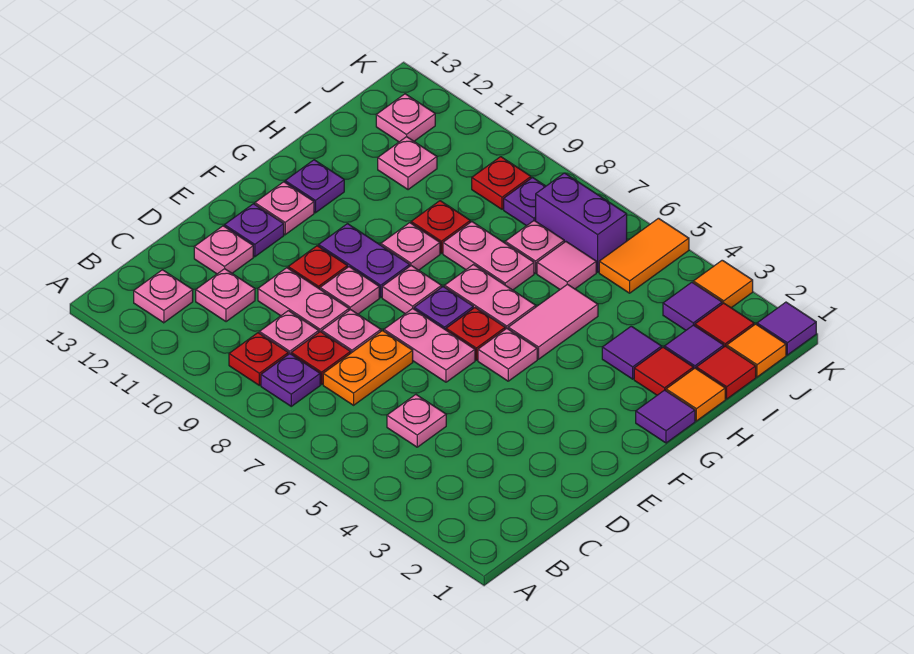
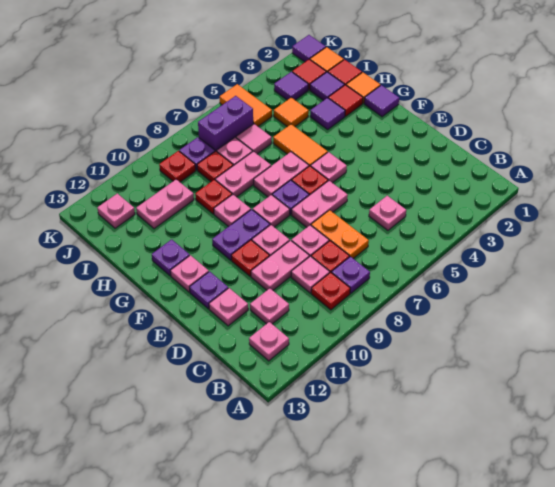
pink tile G5:H5 level 1 -> orange tile G5:H5 level 1
none -> red plate I8 level 1
pink plate I11 level 1 -> pink plate I10:I11 level 1
orange tile K3 level 1 -> orange tile I4 level 1

